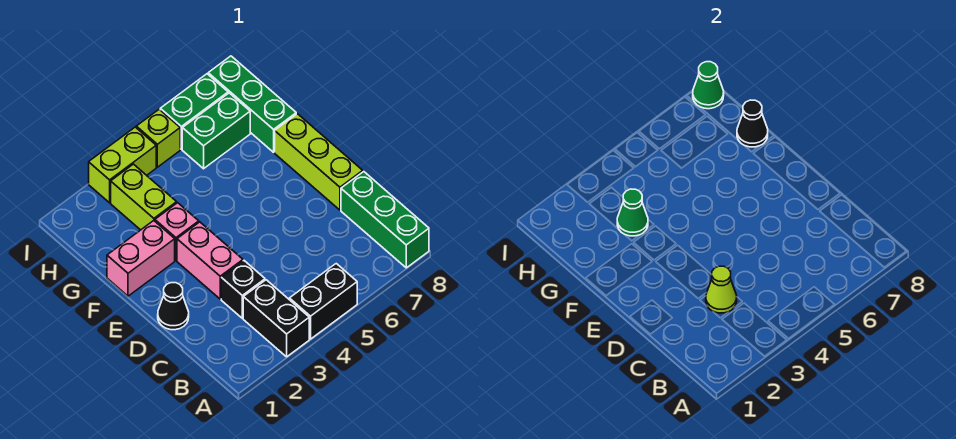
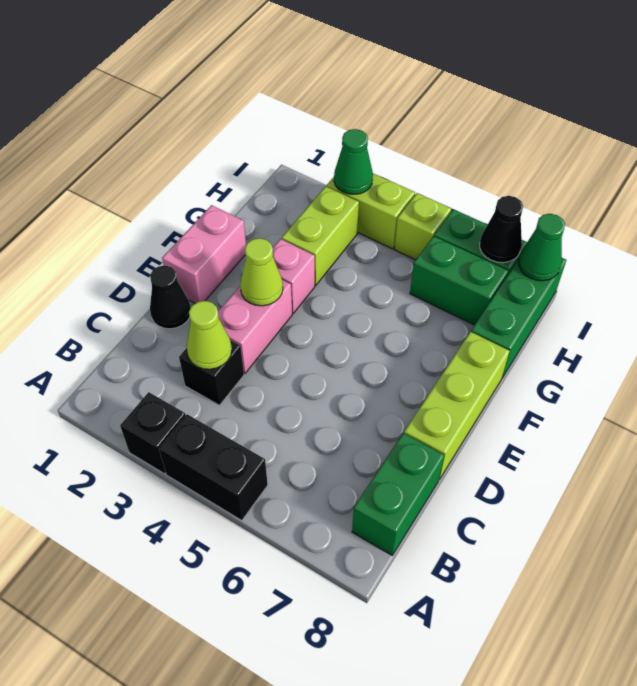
black brick A3:B3 level 1 -> black brick A3 level 1
green brick A8:C8 level 1 -> green brick B8:C8 level 1
none -> lime cone E3 level 2
pink brick F1:F2 level 1 -> pink brick E1:F1 level 1
green cone G3 level 2 -> green cone I3 level 2
black cone G8 level 2 -> black cone I7 level 2

